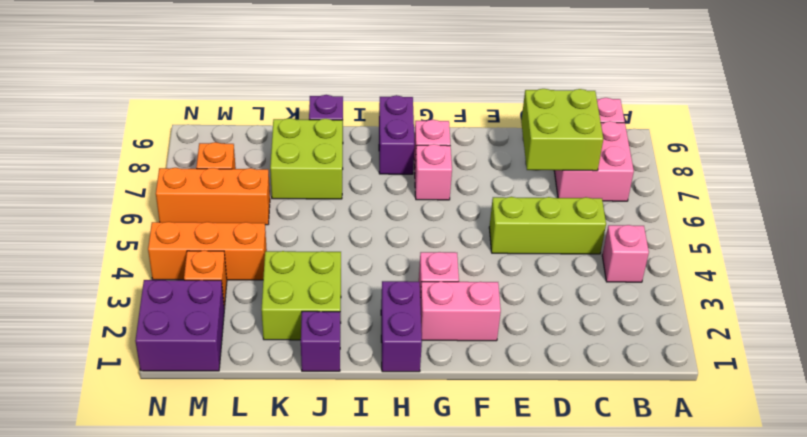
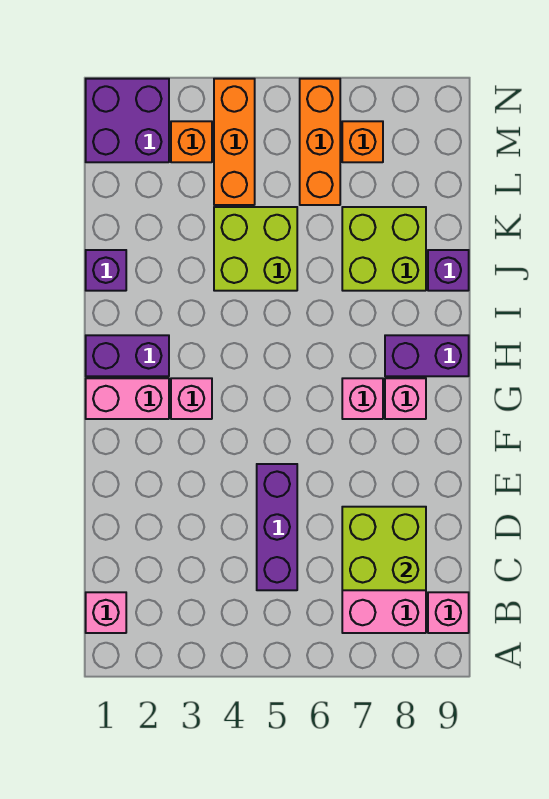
pink brick B4 level 1 -> pink brick B1 level 1
lime brick C5:E5 level 1 -> purple brick C5:E5 level 1
pink brick F2:G2 level 1 -> pink brick G1:G2 level 1
lime brick J2:K3 level 1 -> lime brick J4:K5 level 1

